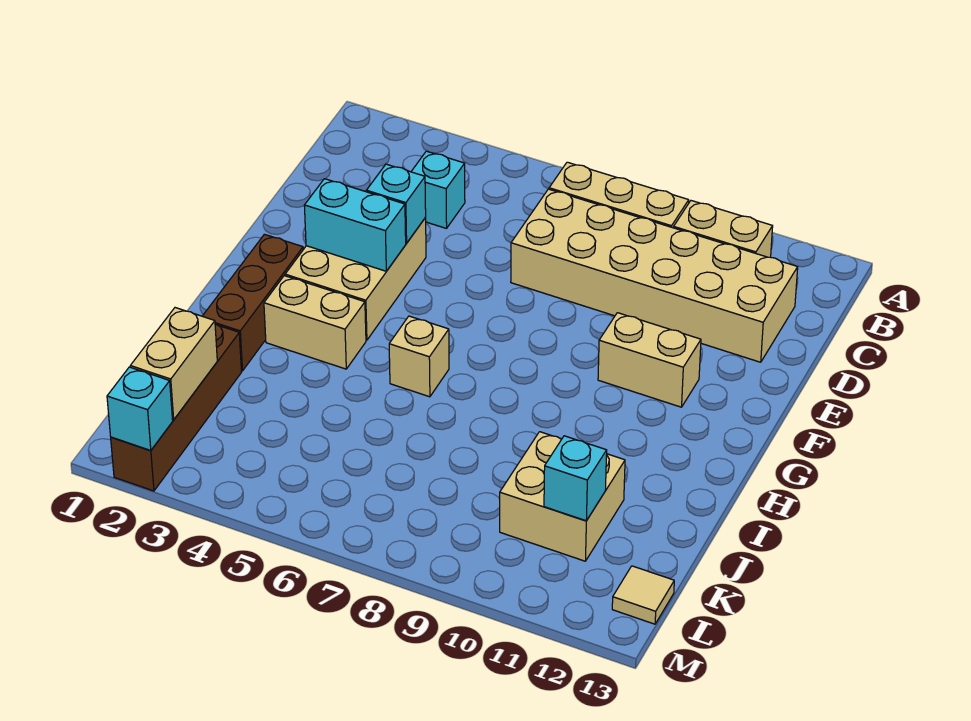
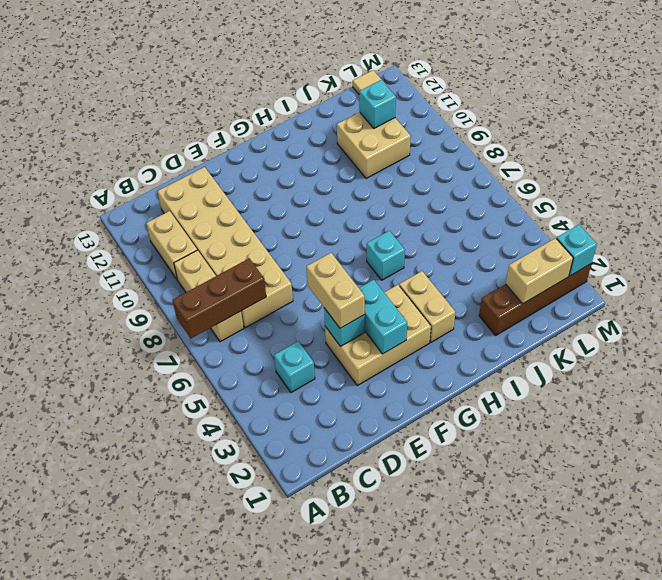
tan brick F10:F11 level 1 -> tan brick E4:E5 level 3
brown brick G2:I2 level 1 -> brown brick A7:C7 level 2
tan brick H6 level 1 -> cyan brick H6 level 1

